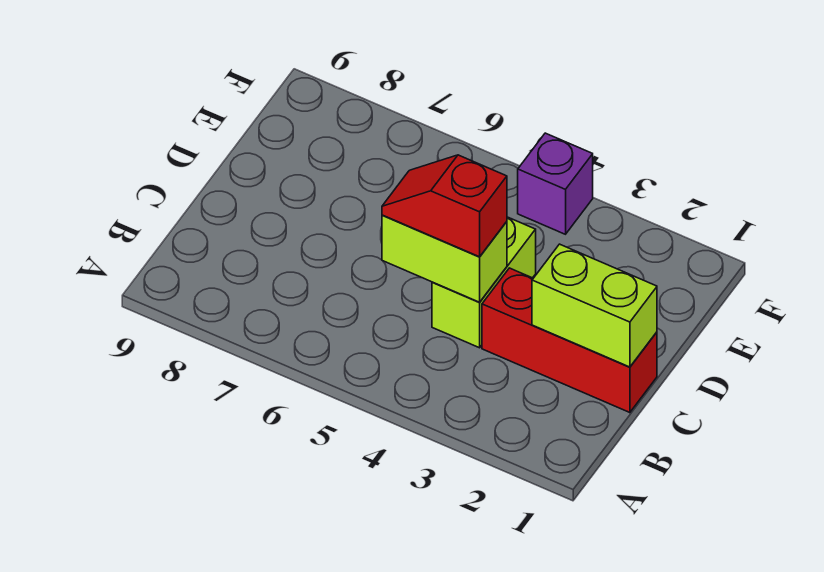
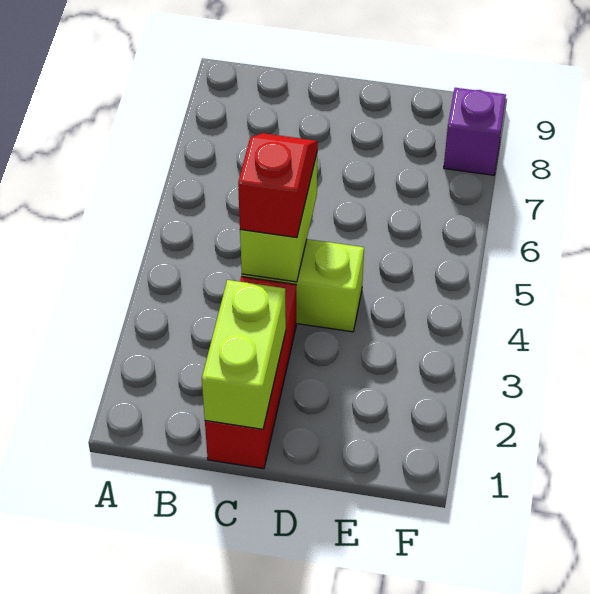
purple brick F4 level 1 -> purple brick F8 level 1

